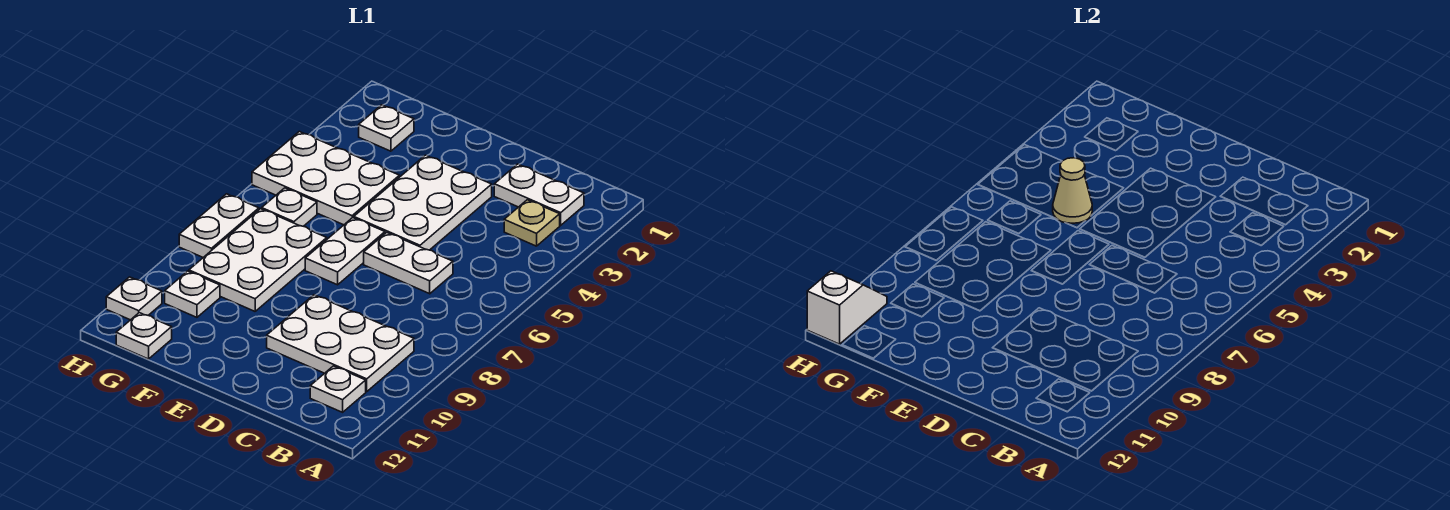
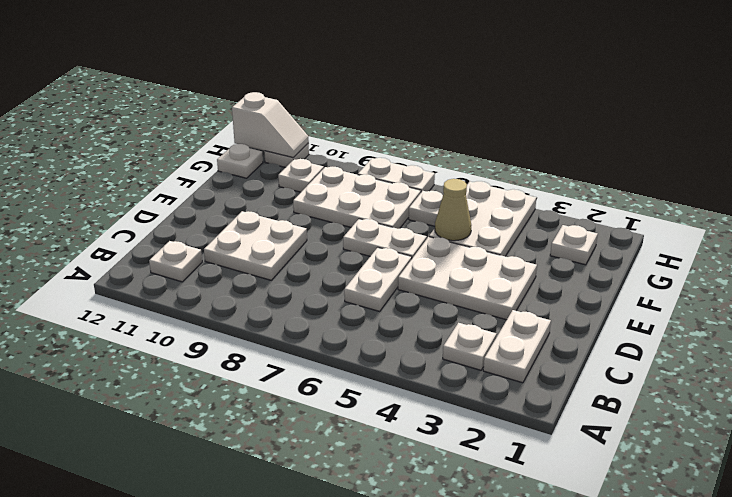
tan plate B3 level 1 -> white plate B3 level 1
white plate B9:D10 level 1 -> white plate C9:D10 level 1

